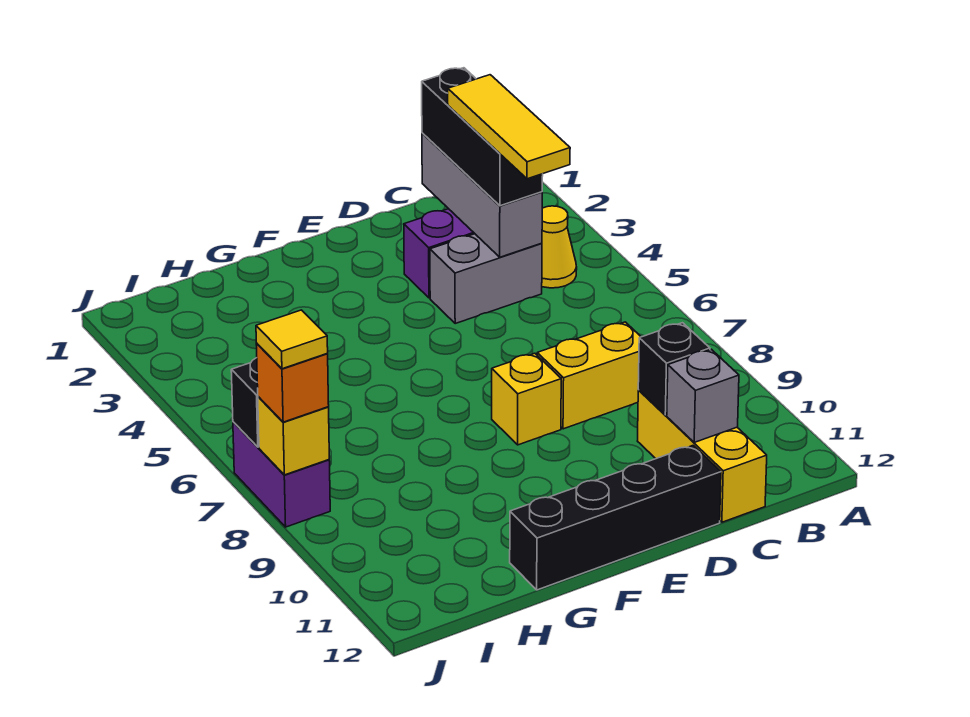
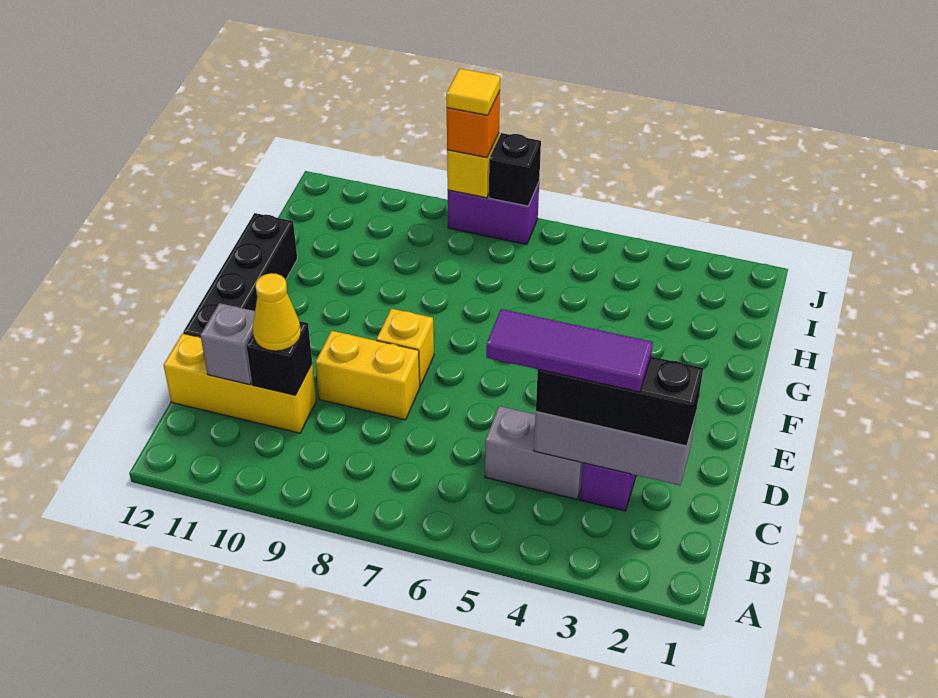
yellow cone B4 level 1 -> yellow cone C10 level 3
yellow tile C3:C5 level 4 -> purple tile C3:C5 level 4
grey brick C4:D4 level 1 -> grey brick C4:C5 level 1
yellow brick C8:D8 level 1 -> yellow brick D8:D9 level 1

